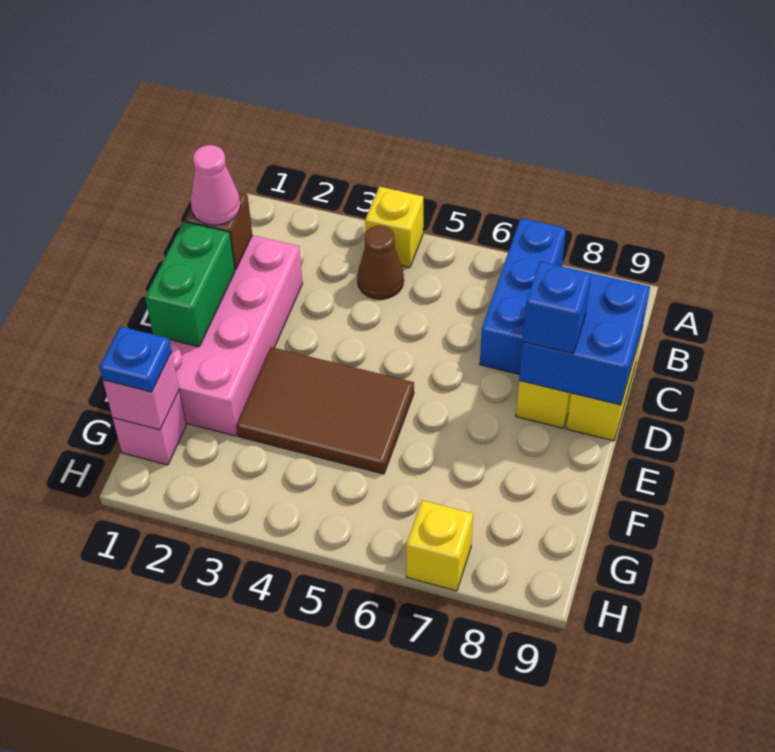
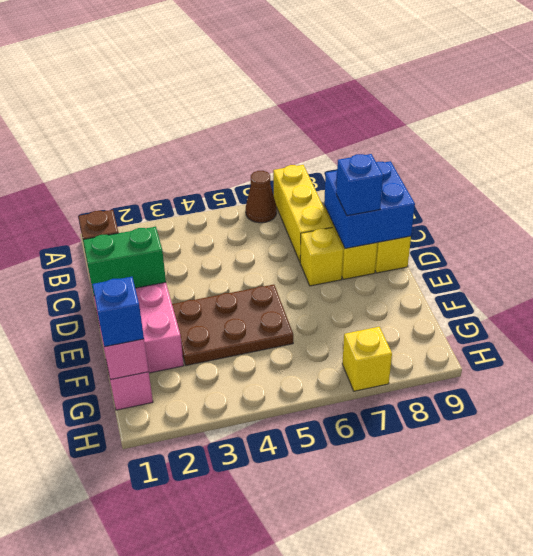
yellow brick A4 level 1 -> yellow brick D7 level 1
blue brick A7:C7 level 1 -> yellow brick A7:C7 level 1
brown cone B4 level 1 -> brown cone A6 level 1
pink cone C1 level 3 -> none
green brick D1:E1 level 2 -> green brick D1:D2 level 2
brown tile E3:F5 level 1 -> brown plate E3:F5 level 1
blue plate G1 level 3 -> blue brick G1 level 3

